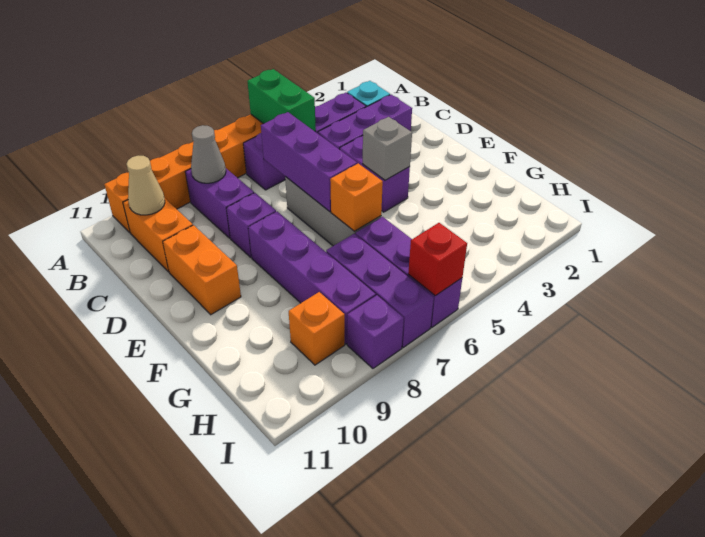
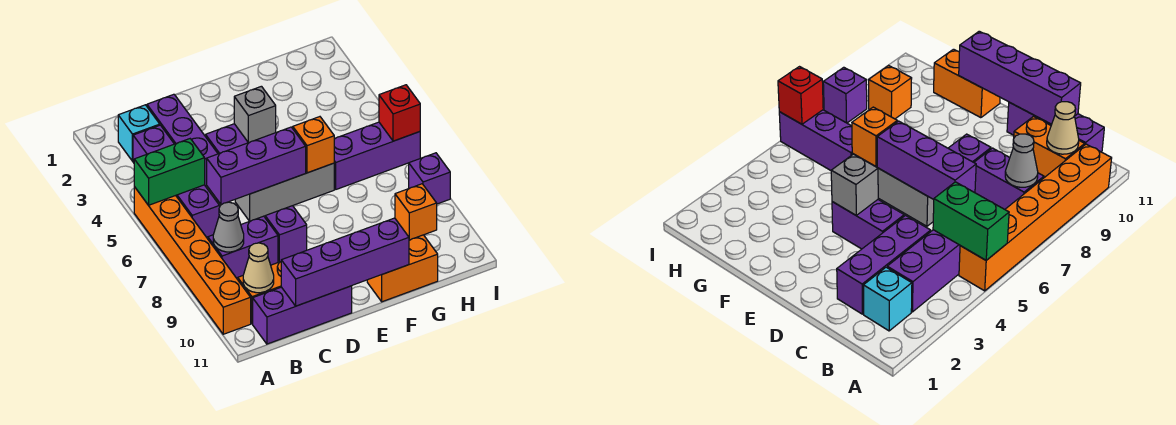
orange brick D10:E10 level 1 -> orange brick F11:G11 level 1
purple brick E8:H8 level 1 -> purple brick C11:F11 level 2
purple brick G7:I7 level 1 -> purple brick B11:D11 level 1

